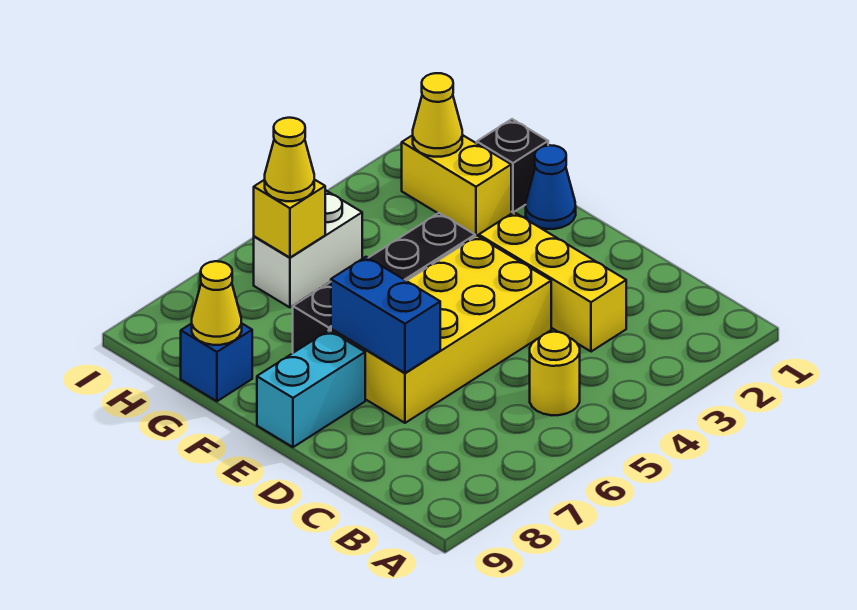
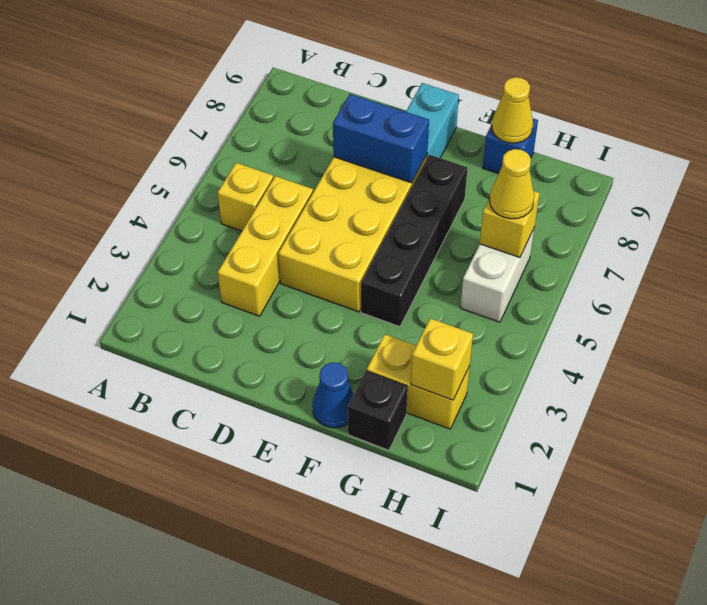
yellow round brick B5 level 1 -> yellow brick B5 level 1
yellow brick C3:E3 level 1 -> yellow brick C3:C5 level 1
yellow cone H2 level 2 -> yellow brick H2 level 2

